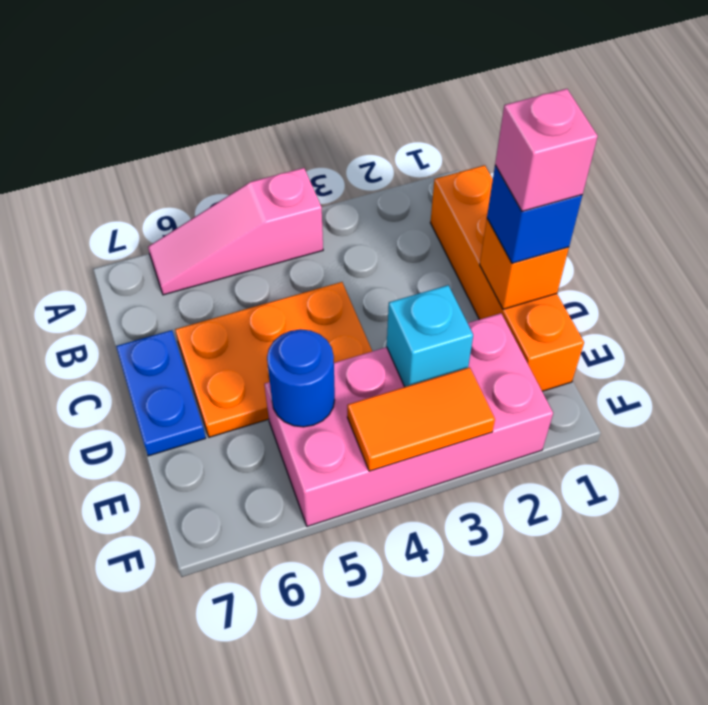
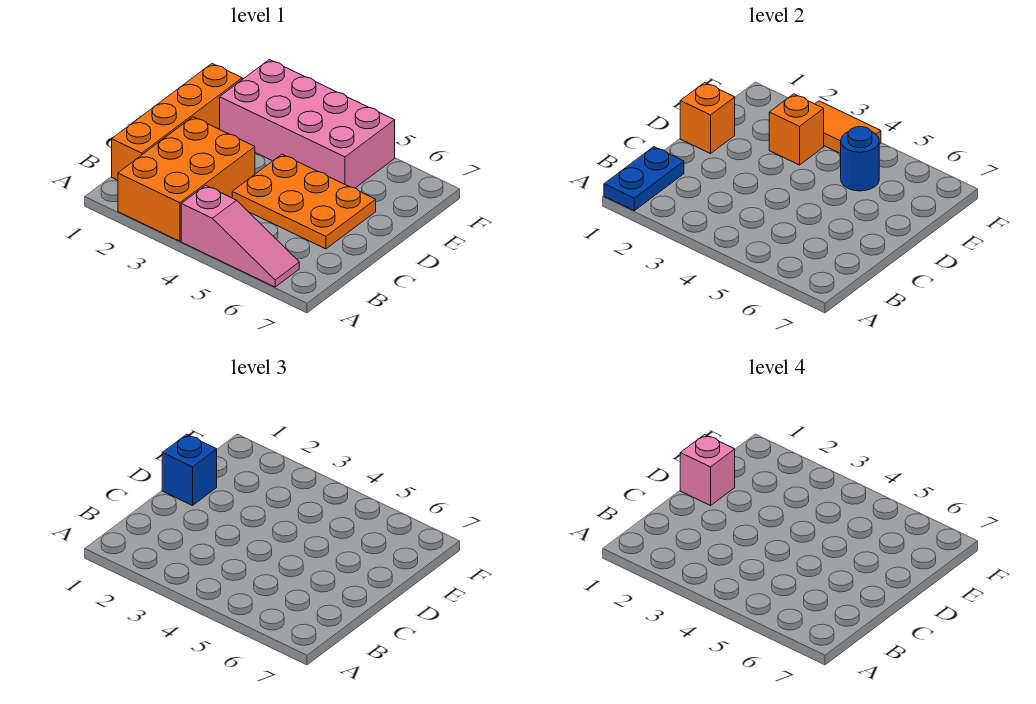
none -> orange brick A2:C3 level 1
blue plate C7:D7 level 1 -> blue plate A1:B1 level 2
cyan brick E3 level 2 -> orange brick E3 level 2

